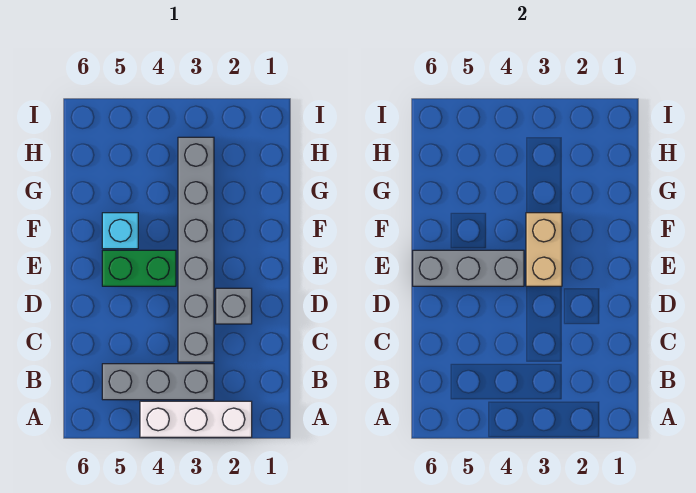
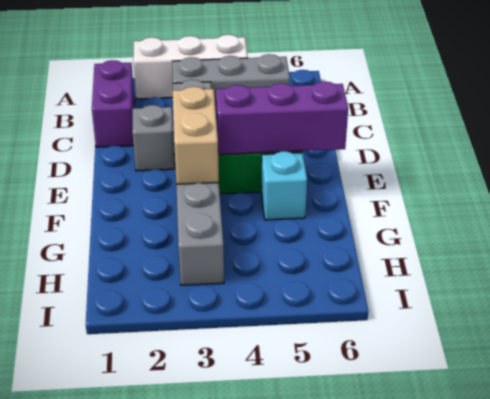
none -> purple brick B1:C1 level 1
grey brick E4:E6 level 2 -> purple brick E4:E6 level 2

